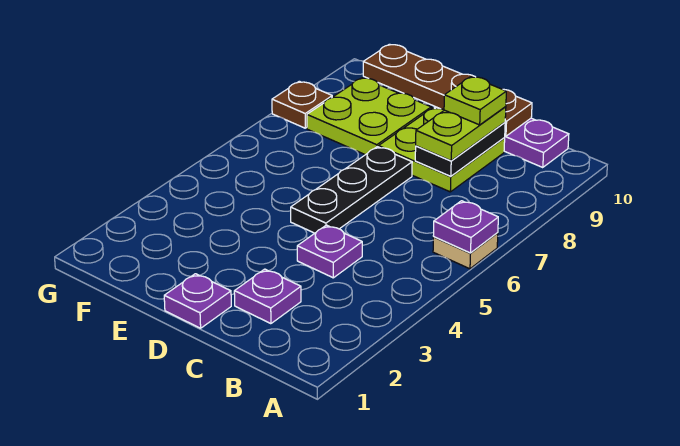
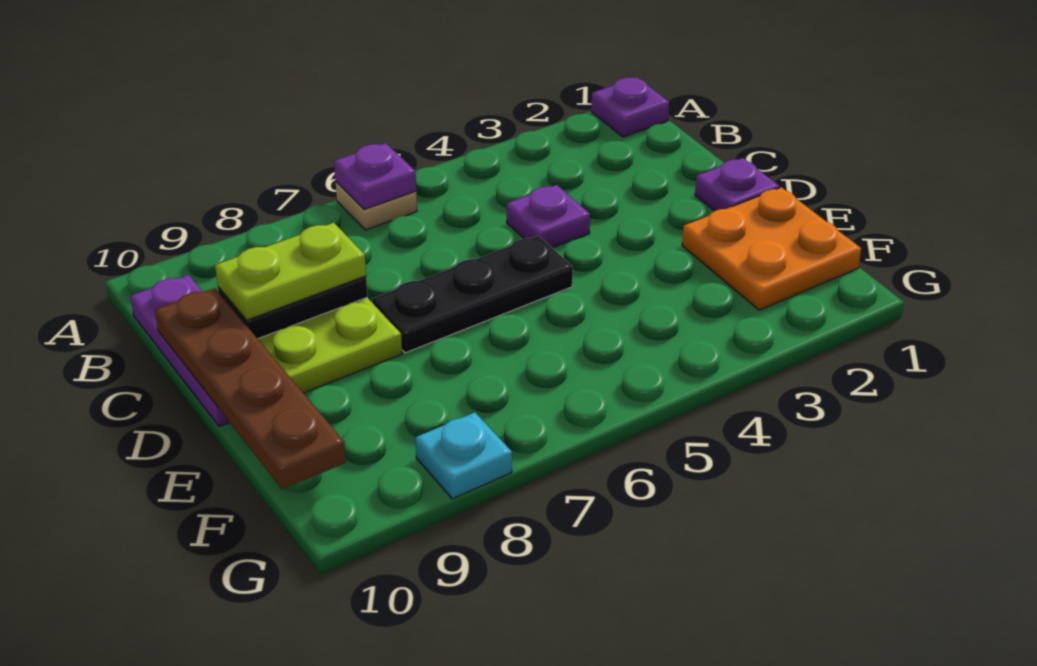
purple plate C2 level 1 -> purple plate A1 level 1
lime plate C9 level 4 -> none
none -> orange plate E1:F2 level 1
lime plate E8:F9 level 1 -> none
brown plate G8 level 1 -> cyan plate G8 level 1

